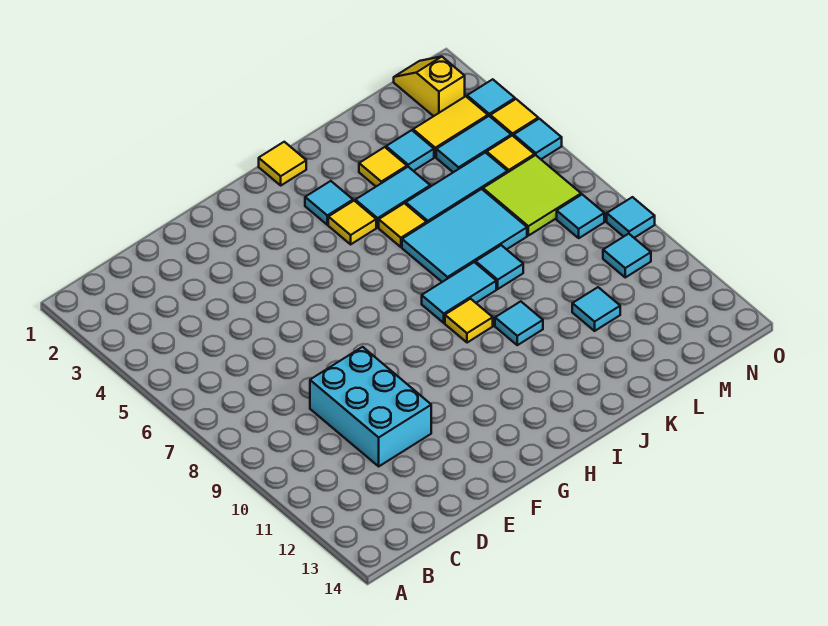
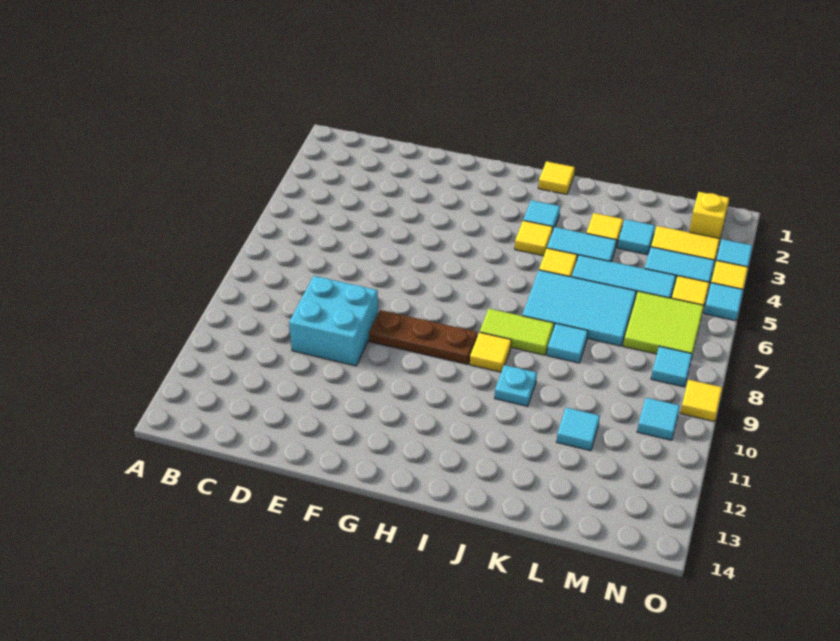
cyan brick D9:E11 level 1 -> cyan brick D9:E10 level 1
none -> brown plate F9:H9 level 1
cyan tile I8:J8 level 1 -> lime tile I8:J8 level 1
cyan tile J10 level 1 -> cyan plate J10 level 1
cyan tile O9 level 1 -> yellow tile O9 level 1

